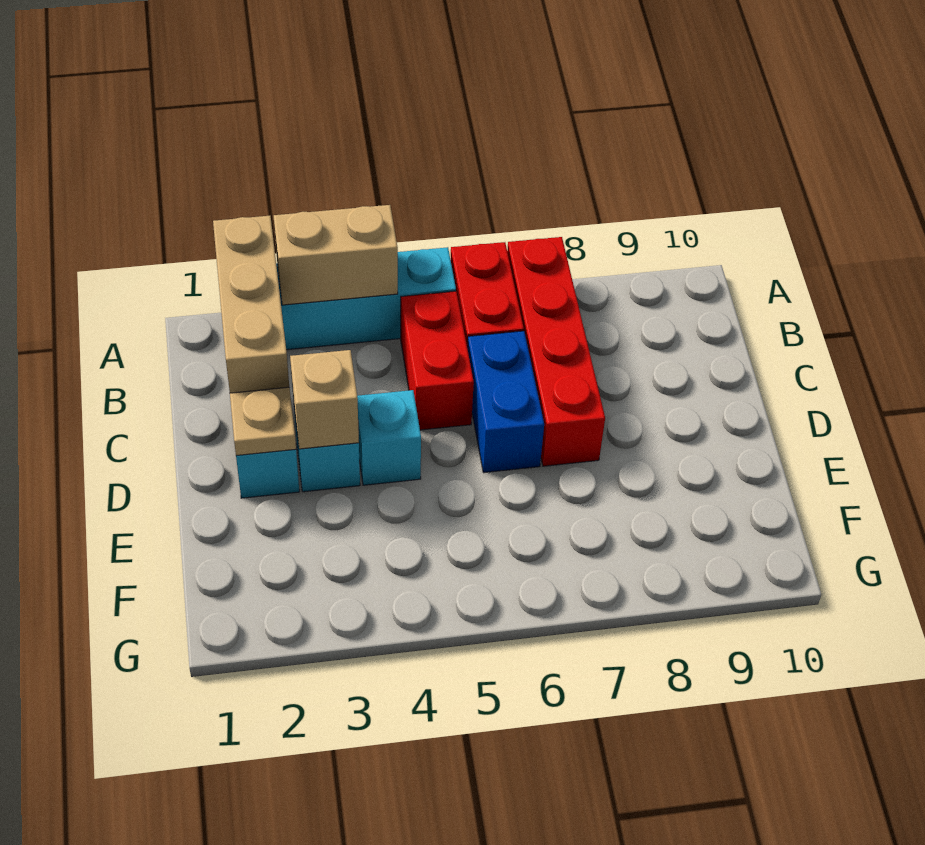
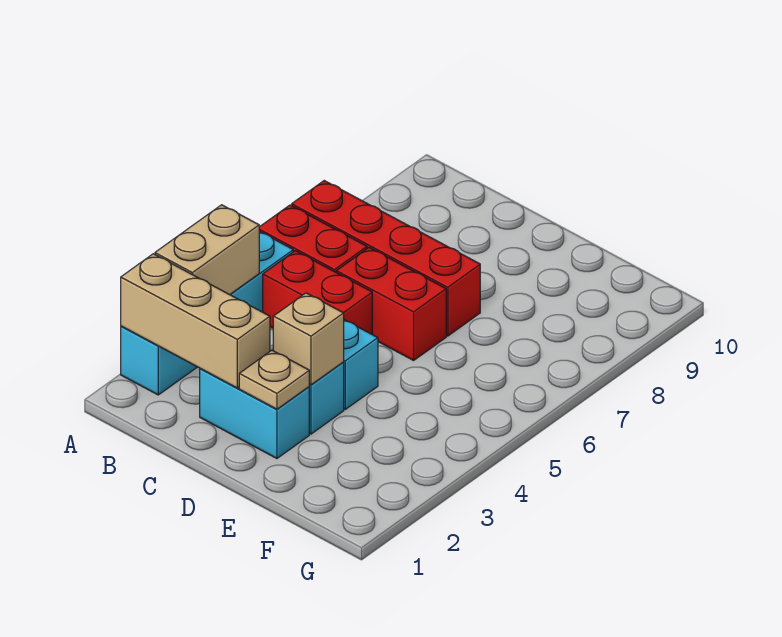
blue brick C6:D6 level 1 -> red brick C6:D6 level 1

